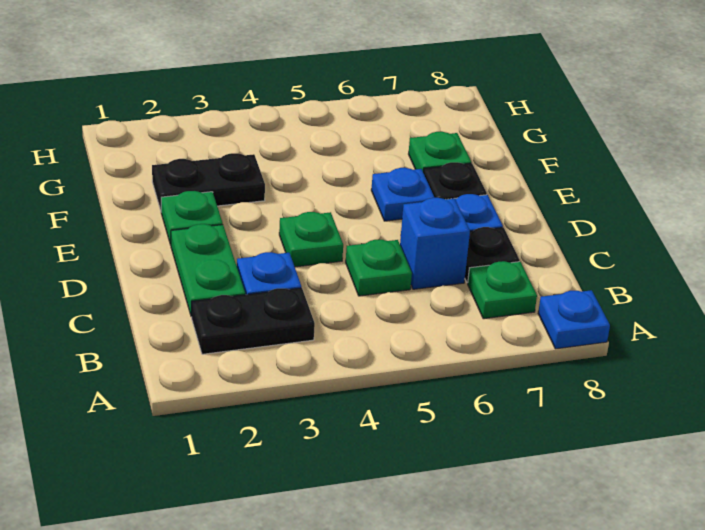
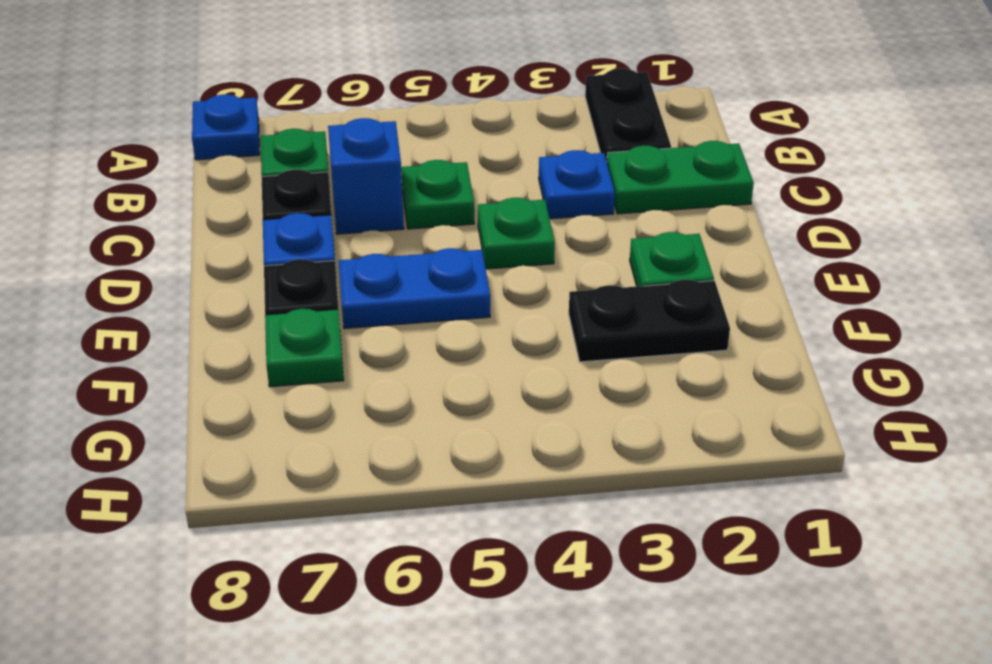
black plate B2:B3 level 1 -> black plate A2:B2 level 1
green plate C2:D2 level 1 -> green plate C1:C2 level 1
blue plate E6 level 1 -> blue plate E5:E6 level 1

